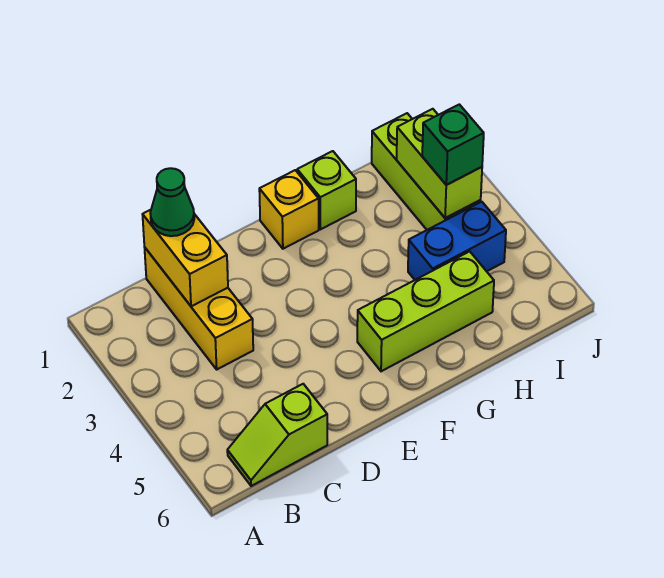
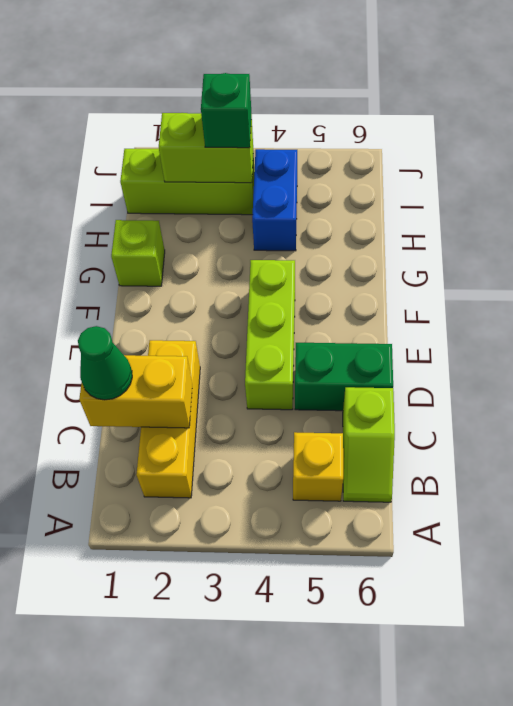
yellow brick C1:C3 level 1 -> yellow brick B2:D2 level 1
none -> green brick D5:D6 level 1
yellow brick F1 level 1 -> yellow brick B5 level 1
lime brick F5:H5 level 1 -> lime brick D4:F4 level 1

